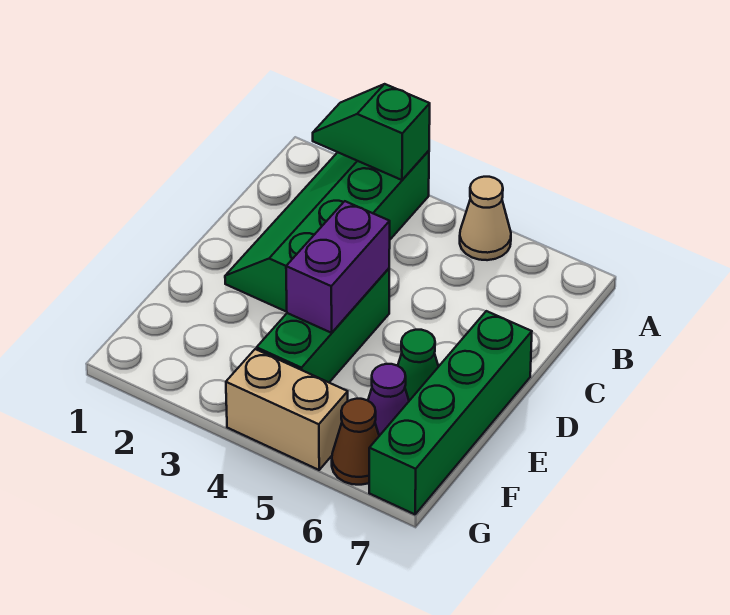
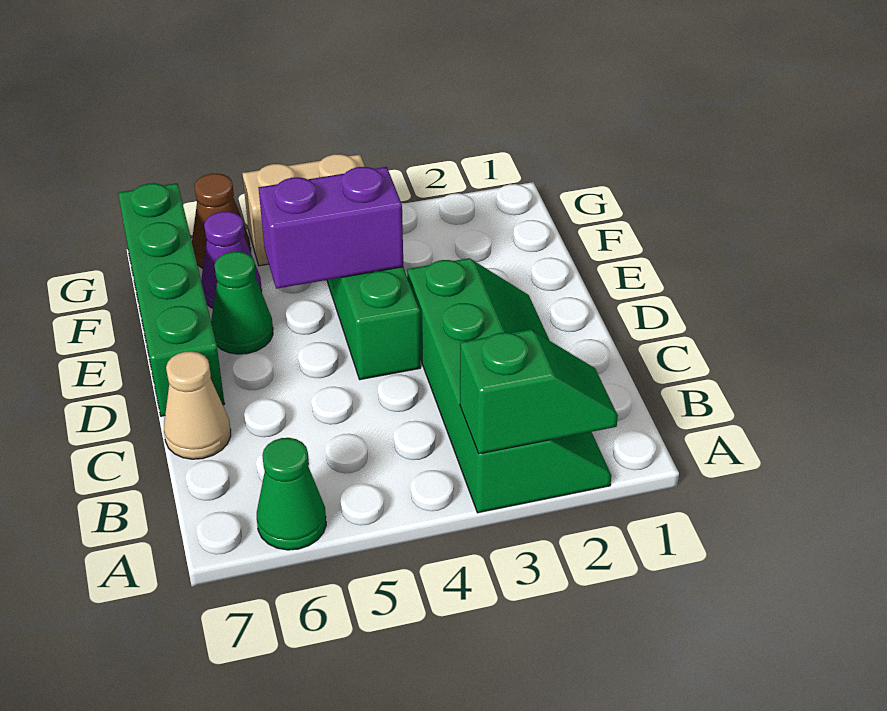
tan cone A5 level 1 -> tan cone C7 level 1
none -> green cone A6 level 1
purple brick D4:E4 level 2 -> purple brick E4:E5 level 2

